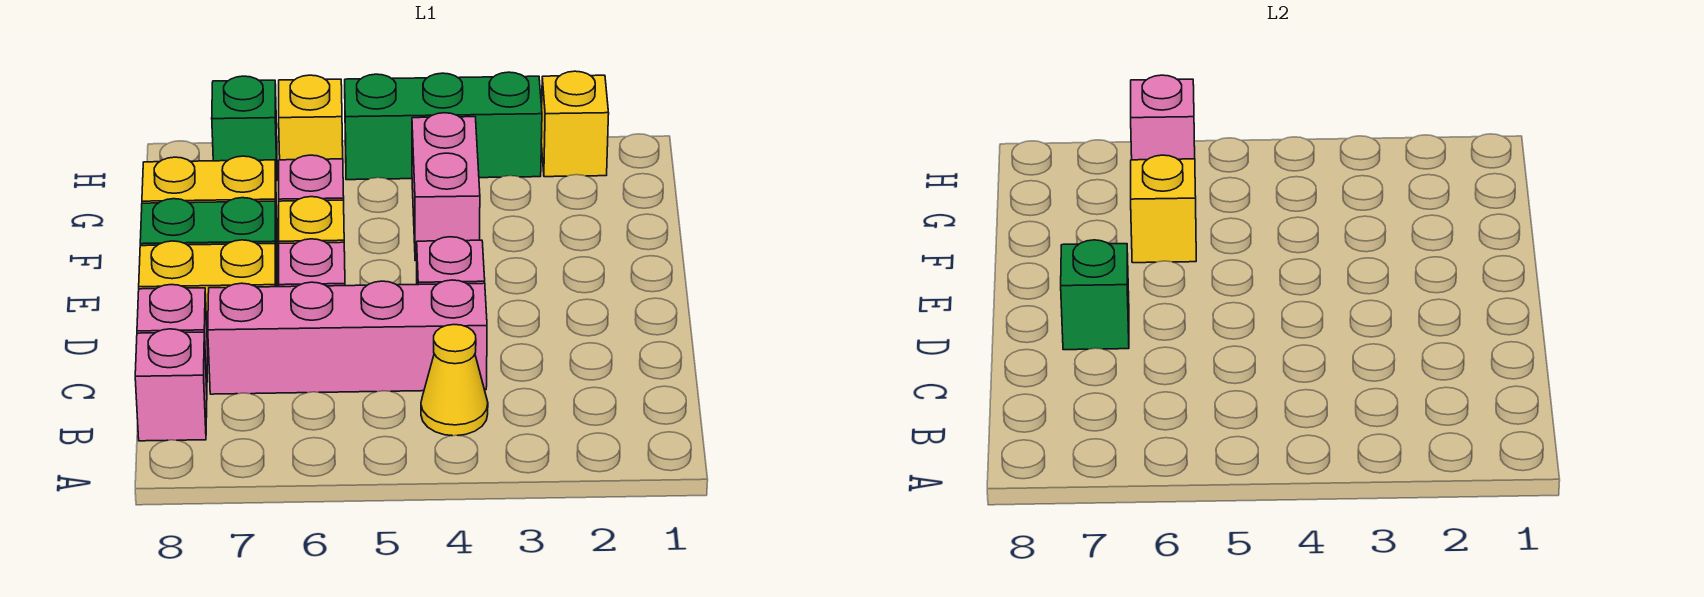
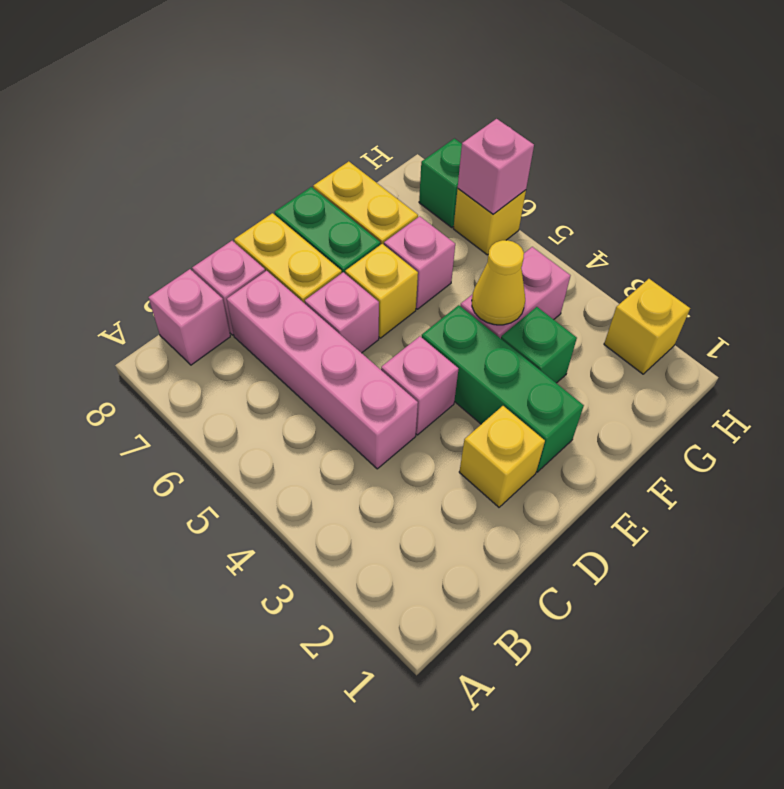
yellow cone B4 level 1 -> yellow cone F4 level 2
green brick D7 level 2 -> green brick F3 level 1
yellow brick F6 level 2 -> yellow brick D2 level 1
green brick H3:H5 level 1 -> green brick E2:E4 level 1

